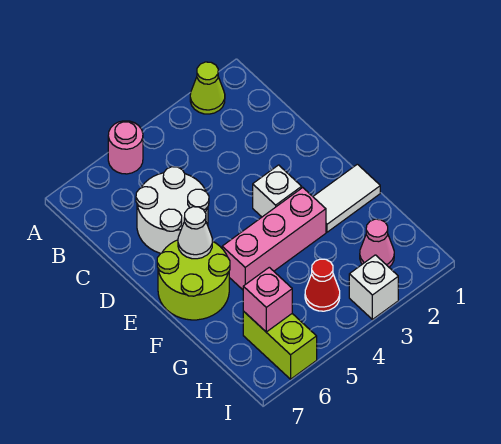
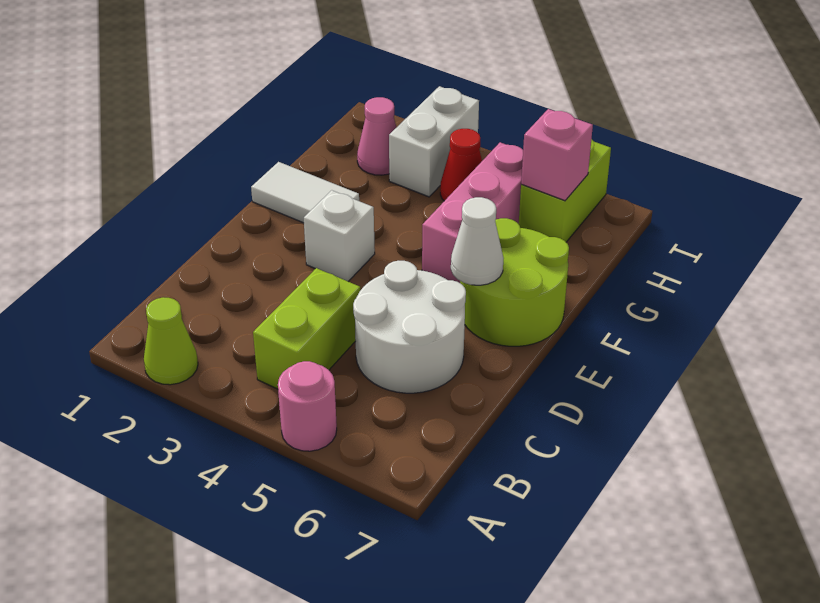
none -> lime brick B4:C4 level 1
pink brick F3:F5 level 1 -> pink brick F5:H5 level 1
white brick I3 level 1 -> white brick H3:I3 level 1

